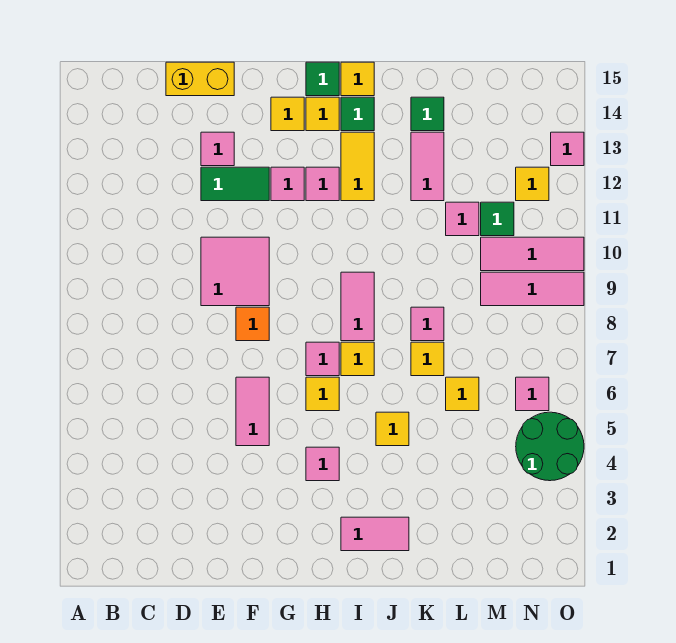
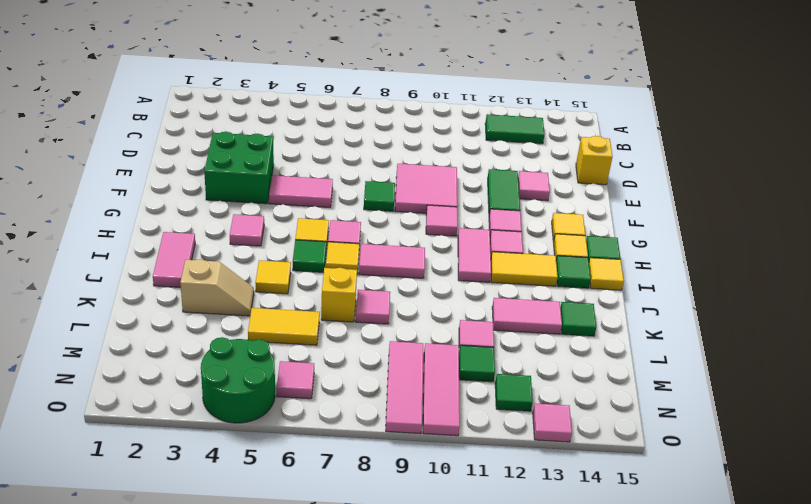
none -> green tile B12:B13 level 1
yellow brick D15:E15 level 1 -> yellow brick D15 level 1
none -> green brick E3:F4 level 1
orange tile F8 level 1 -> green tile F8 level 1
none -> pink tile G10 level 1
none -> pink tile H11:I11 level 1
none -> green tile I6 level 1
none -> tan slope K3:K4 level 1 top 3
yellow tile K7 level 1 -> yellow brick K7 level 1
yellow tile L6 level 1 -> yellow tile L5:L6 level 1
yellow tile N12 level 1 -> green tile N12 level 1

